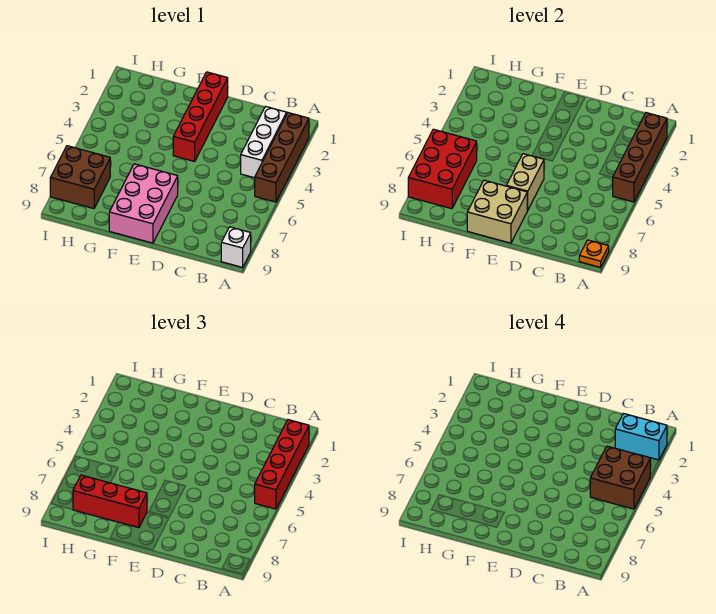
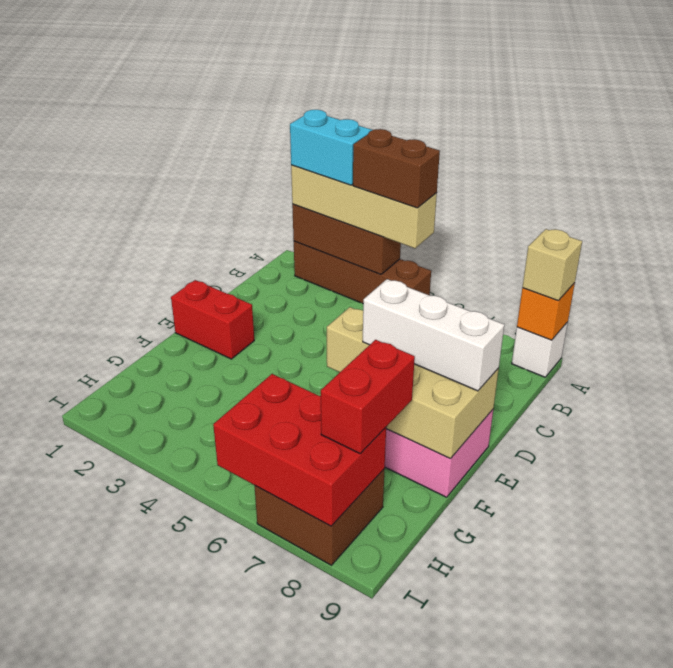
brown brick A2:A5 level 2 -> brown brick A2:A4 level 2
red brick A2:A5 level 3 -> tan brick A2:A5 level 3
cyan brick A2:B2 level 4 -> cyan brick A2:A3 level 4
brown brick A4:B5 level 4 -> brown brick A4:A5 level 4
orange plate A9 level 2 -> orange brick A9 level 2
none -> tan brick A9 level 3
white brick B2:B4 level 1 -> white brick E7:E9 level 3
red brick E1:E4 level 1 -> red brick E1:E2 level 1
red brick F8:H8 level 3 -> red brick G8:H8 level 3

